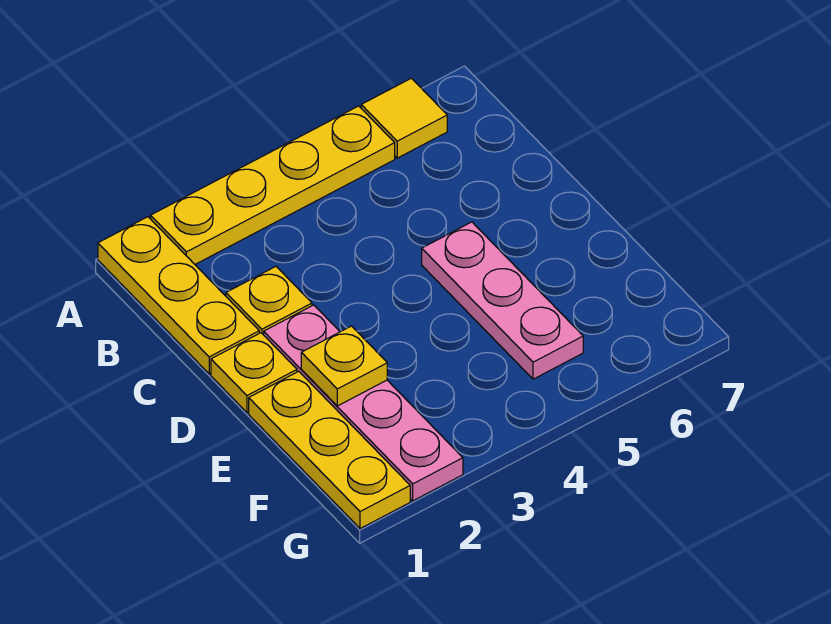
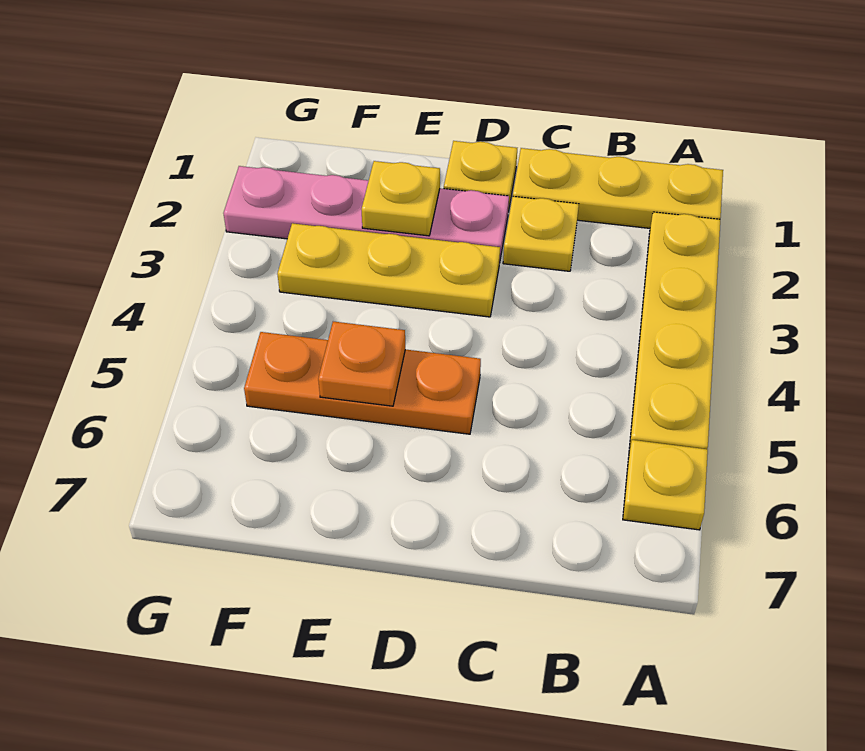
yellow tile A6 level 1 -> yellow plate A6 level 1
pink plate D5:F5 level 1 -> orange plate D5:F5 level 1
yellow plate E1:G1 level 1 -> yellow plate D3:F3 level 1
none -> orange plate E5 level 2

